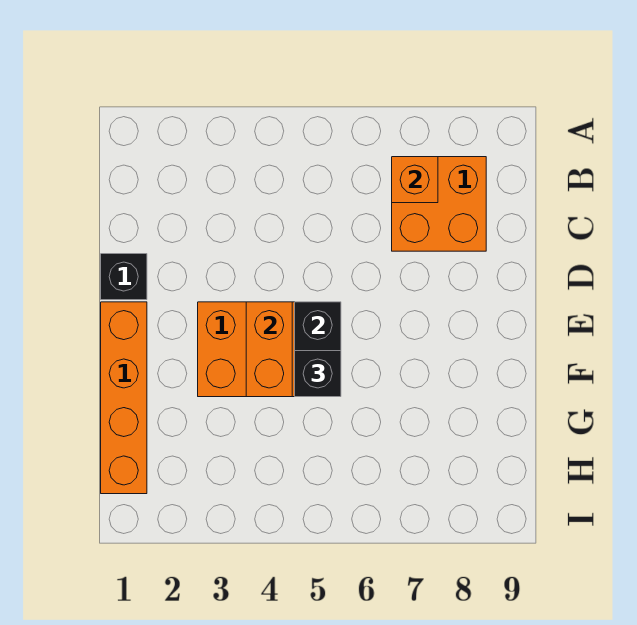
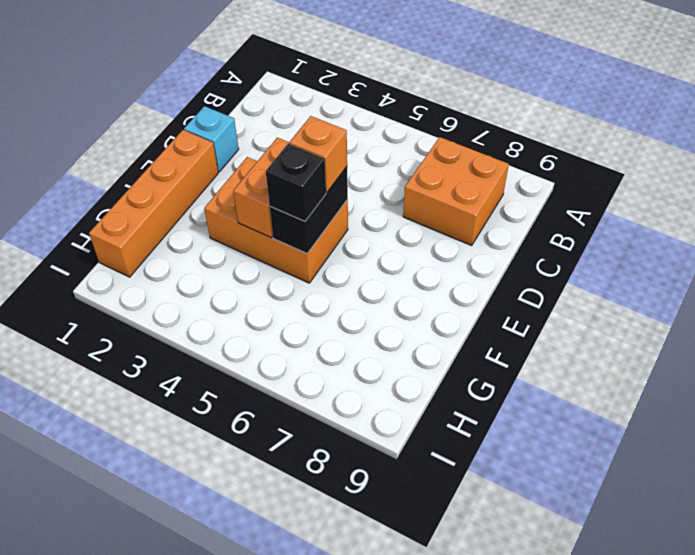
orange brick B7 level 2 -> orange brick E5 level 3
black brick D1 level 1 -> cyan brick D1 level 1

